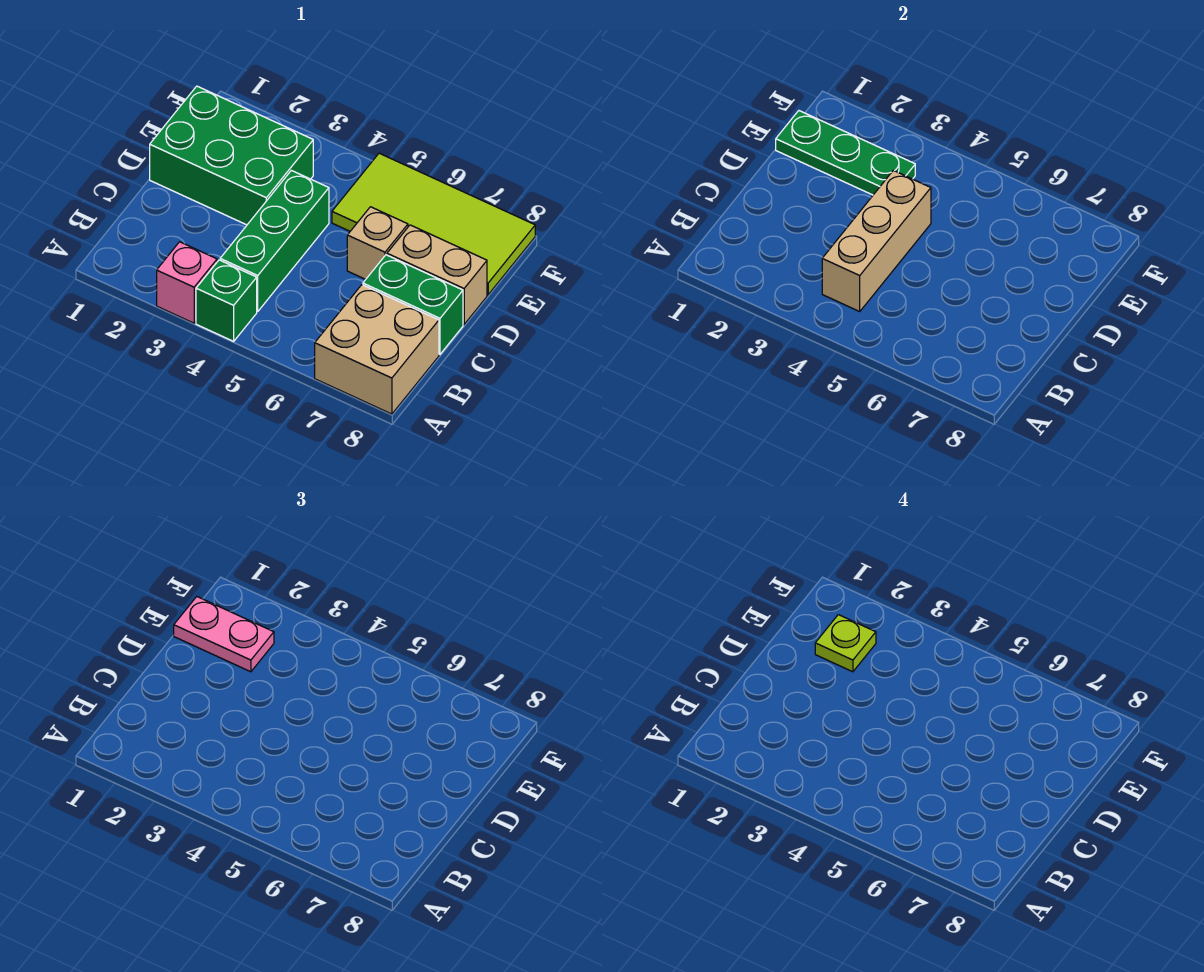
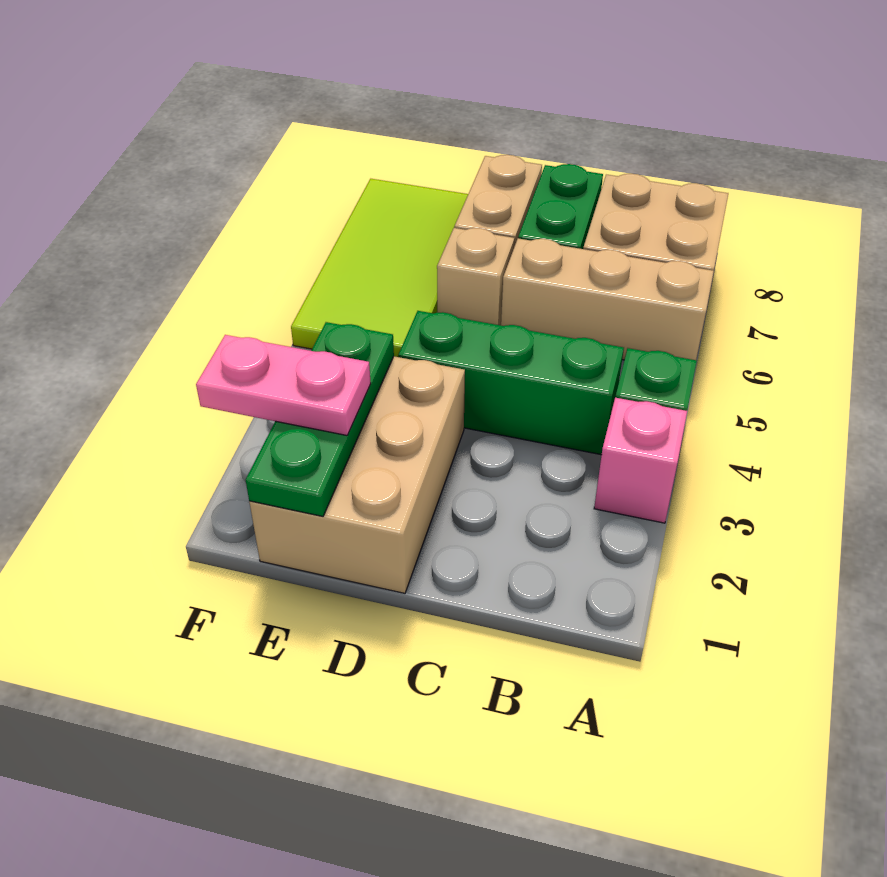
tan brick B4:D4 level 2 -> tan brick A6:C6 level 1
green brick D1:E3 level 1 -> tan brick D1:E3 level 1
pink plate E1:E2 level 3 -> pink plate E2:F2 level 3
lime plate E2 level 4 -> none

